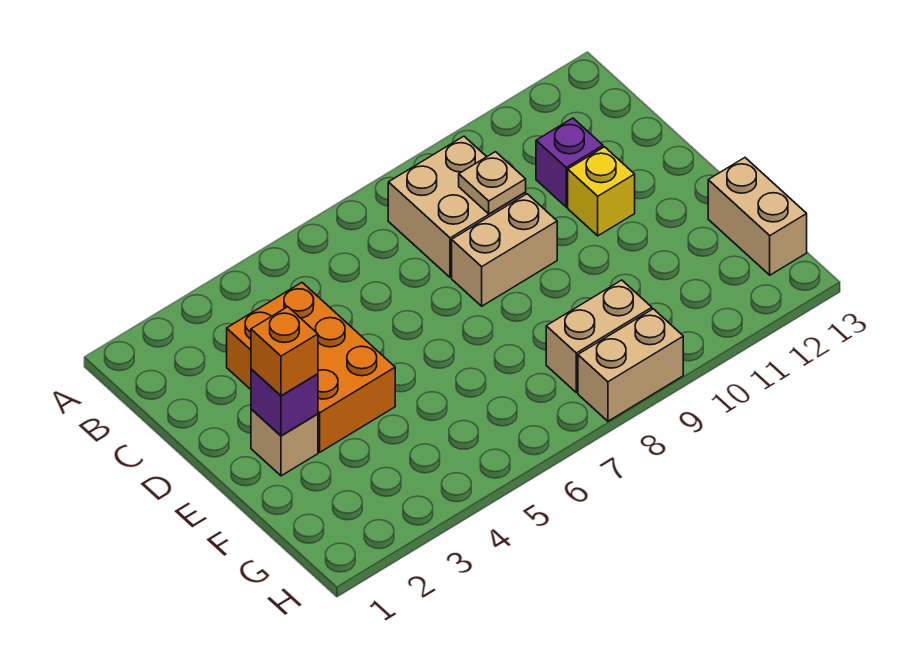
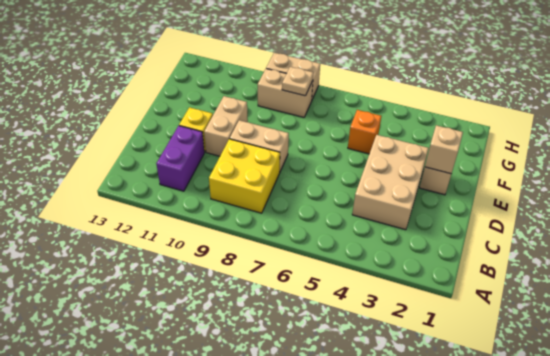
tan brick B8:C9 level 1 -> yellow brick B8:C9 level 1
orange brick C3:E4 level 1 -> tan brick C3:E4 level 1
tan plate C9 level 2 -> tan plate G8 level 2
purple brick C11 level 1 -> purple brick B11:C11 level 1
purple brick E2 level 2 -> tan brick E2 level 2
orange brick E2 level 3 -> orange brick F5 level 1
tan brick F13:G13 level 1 -> tan brick D10:E10 level 1

